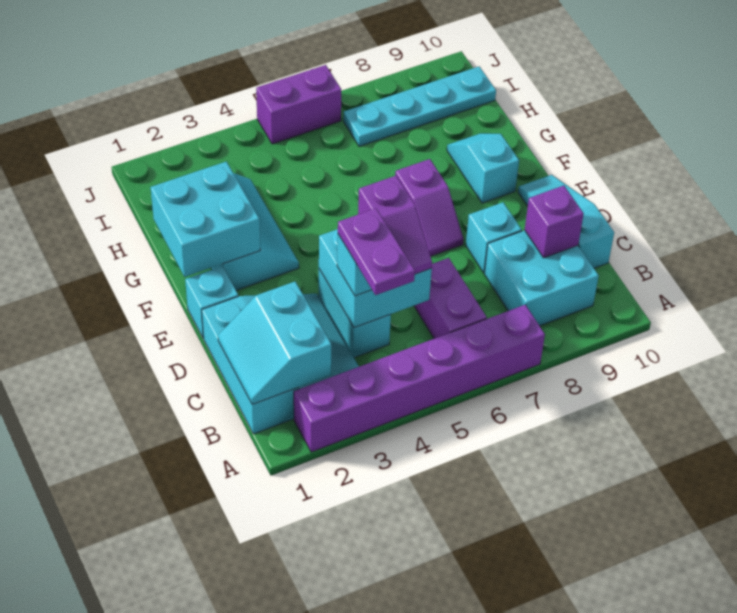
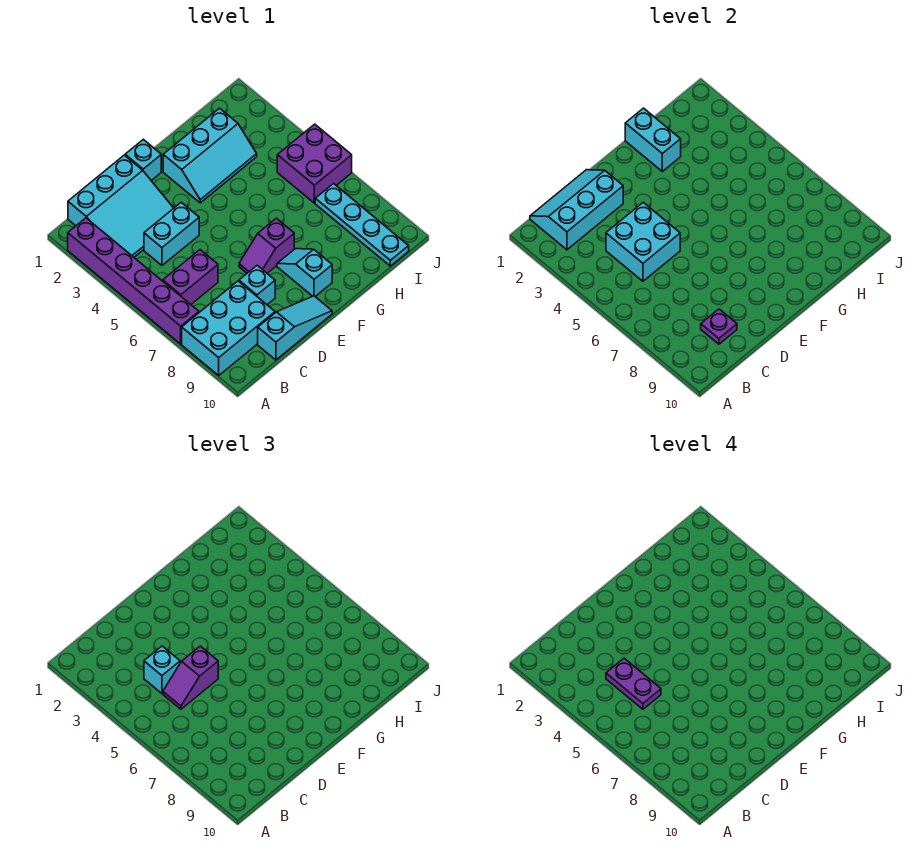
cyan slope B1:C2 level 2 top 2 -> cyan slope B1:D2 level 2 top 2
purple plate B4:C4 level 4 -> purple plate C4:C5 level 4
cyan brick B8:C9 level 1 -> cyan brick A8:C9 level 1
purple brick C9 level 2 -> purple plate C9 level 2
cyan brick F1:G2 level 2 -> cyan brick G1:G2 level 2
cyan slope F9:G9 level 1 top F -> cyan slope F8:F9 level 1 top 9
purple brick J5:J6 level 1 -> purple brick I5:J6 level 1

